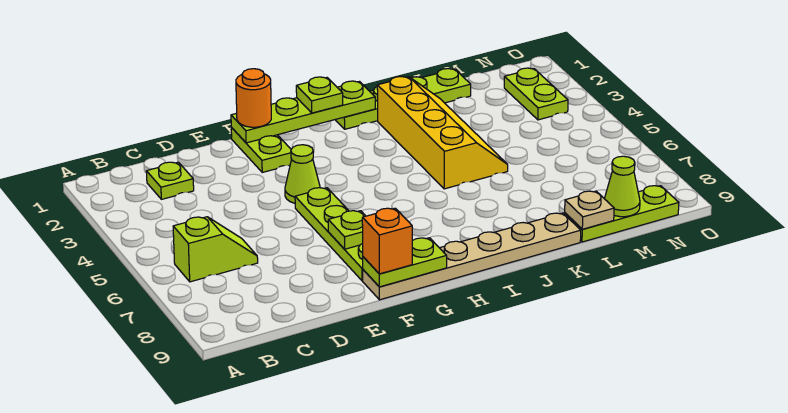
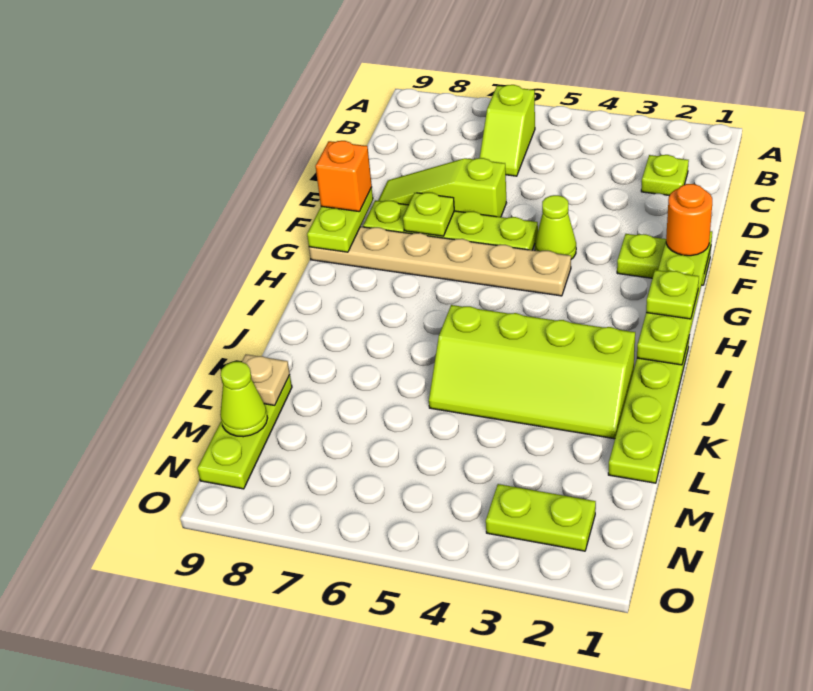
none -> lime slope E6:E8 level 1 top 6
tan plate F9:K9 level 1 -> tan plate G4:G9 level 1
yellow slope J2:K5 level 1 top J -> lime slope J2:K5 level 1 top J

